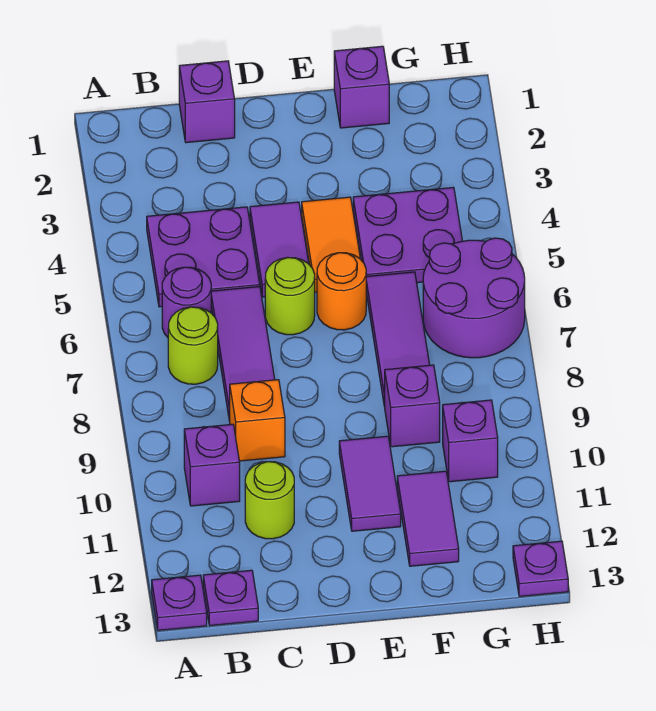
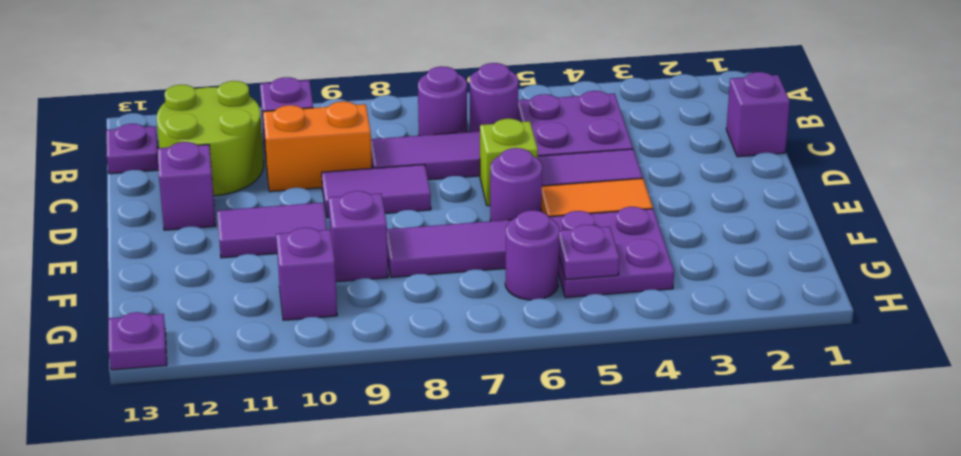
purple plate A13 level 1 -> purple plate G5 level 2
lime round brick B7 level 1 -> purple round brick B7 level 1
orange brick C9 level 1 -> orange brick C9:C10 level 1
lime round brick C11 level 1 -> lime round brick B11:C12 level 1
lime round brick D6 level 1 -> lime brick D6 level 1
orange round brick E6 level 1 -> purple round brick E6 level 1
purple brick F1 level 1 -> purple brick D12 level 1
purple tile F11:F12 level 1 -> purple tile D8:D9 level 1
purple round brick G6:H7 level 1 -> purple round brick G6 level 1

